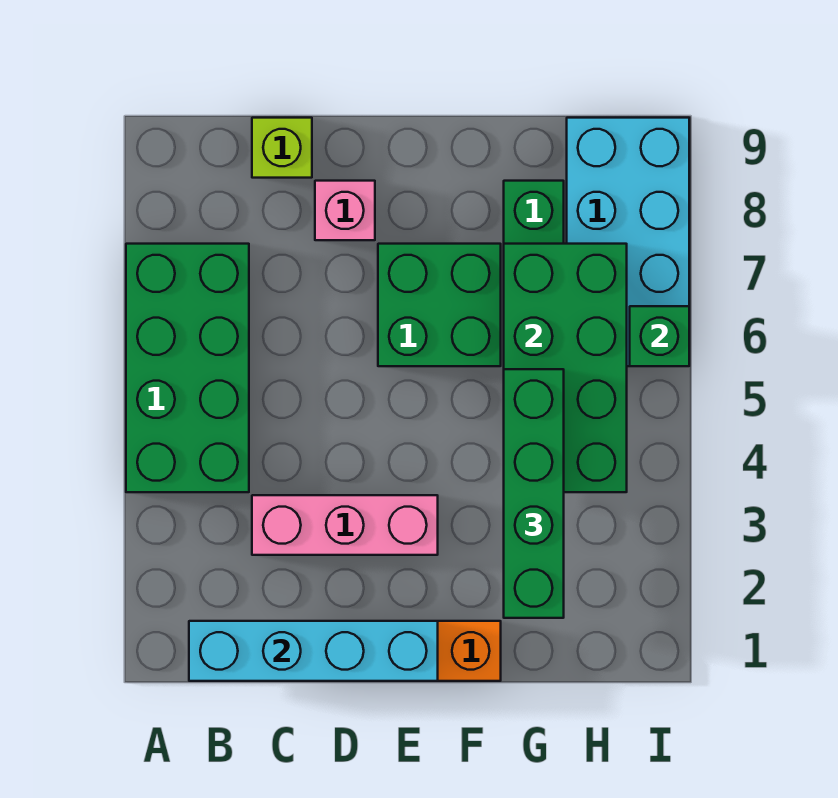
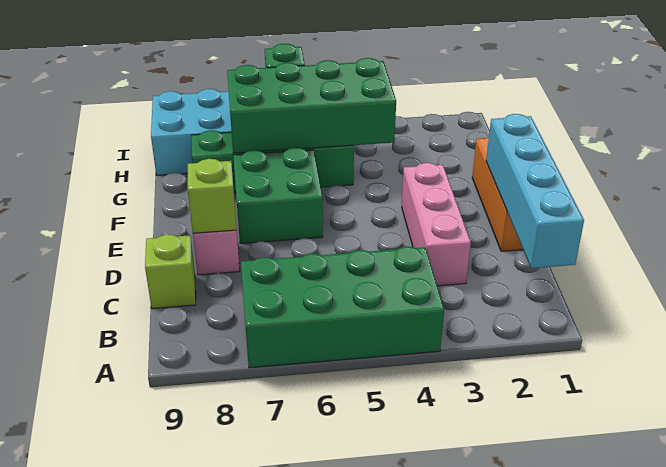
none -> lime brick D8 level 2
green brick G2:G5 level 3 -> none

